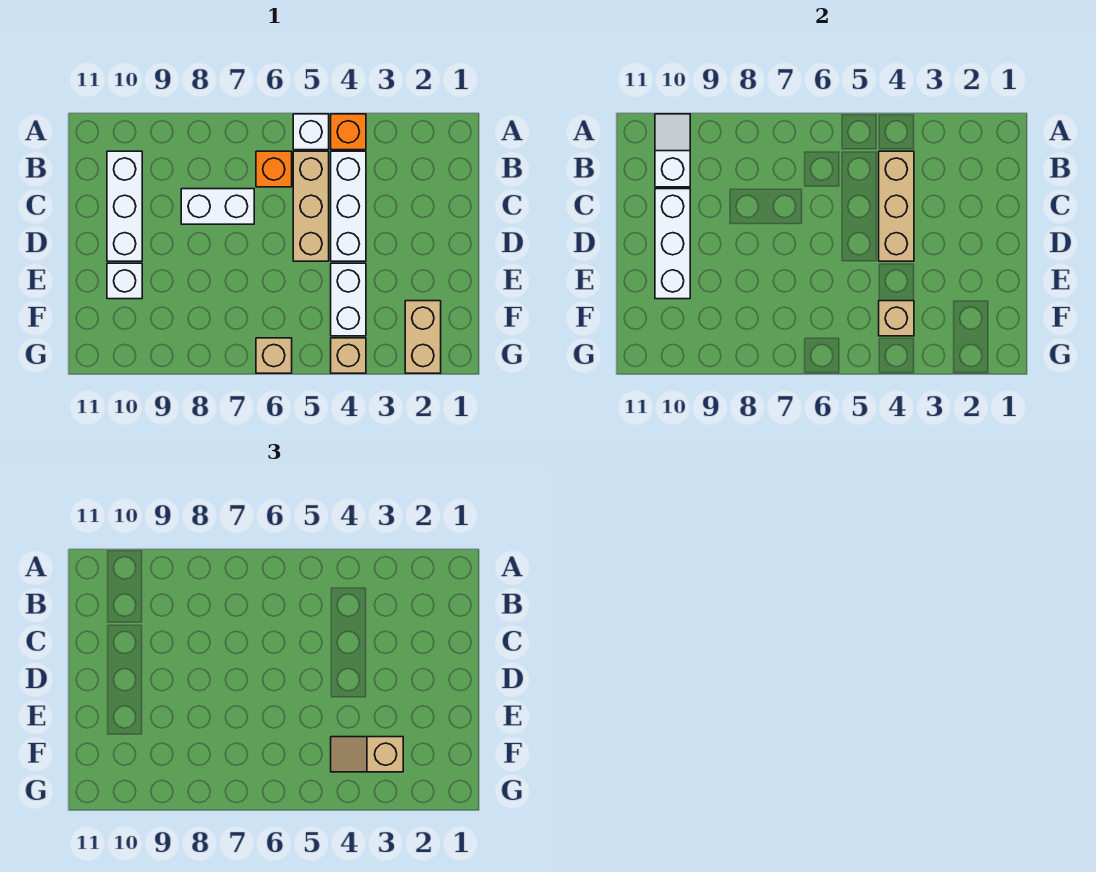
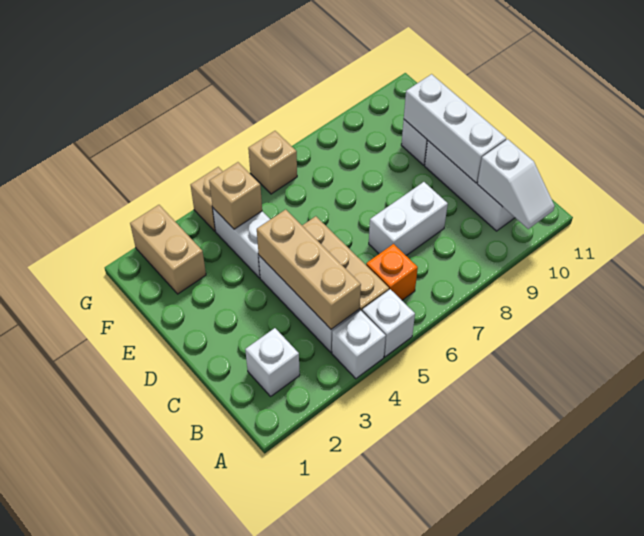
orange brick A4 level 1 -> white brick A4 level 1
none -> white brick B2 level 1
tan slope F3:F4 level 3 top 3 -> none

